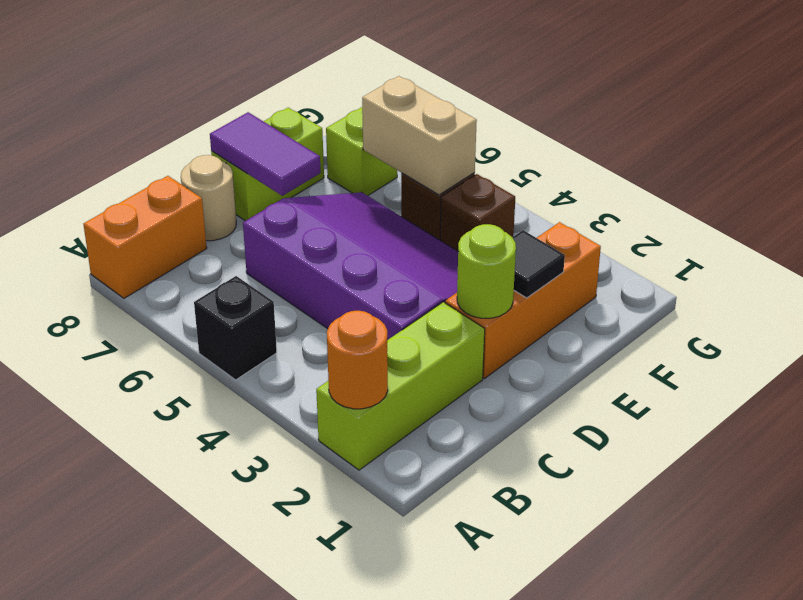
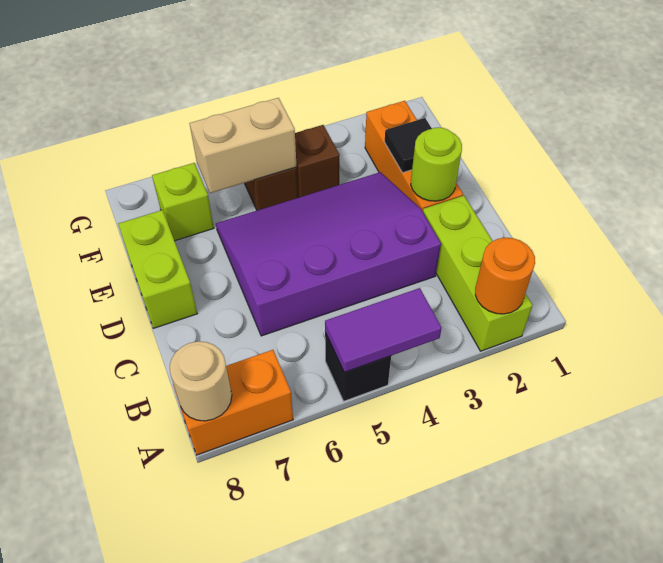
orange brick A8:B8 level 1 -> orange brick A7:A8 level 1
tan round brick C8 level 1 -> tan round brick A8 level 2
purple tile D7:D8 level 2 -> purple tile A4:A5 level 2

